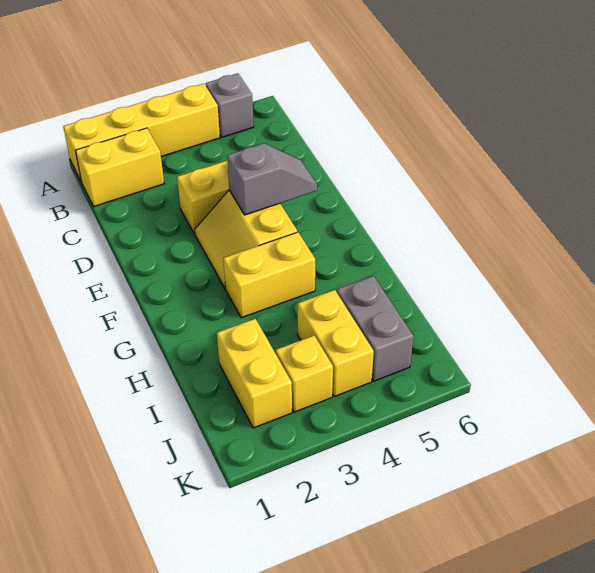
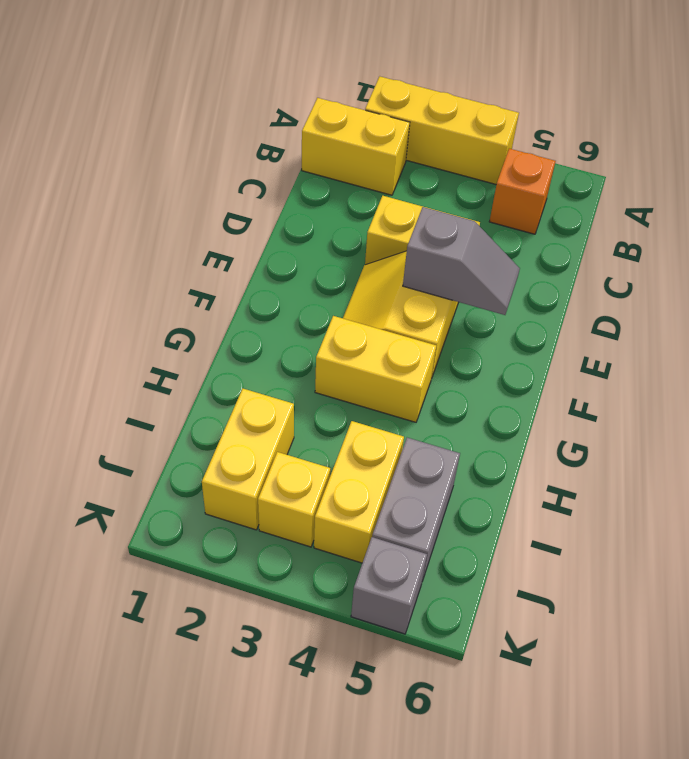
yellow brick A1:A4 level 1 -> yellow brick A2:A4 level 1
grey brick A5 level 1 -> grey brick K5 level 1
none -> orange brick B5 level 1

